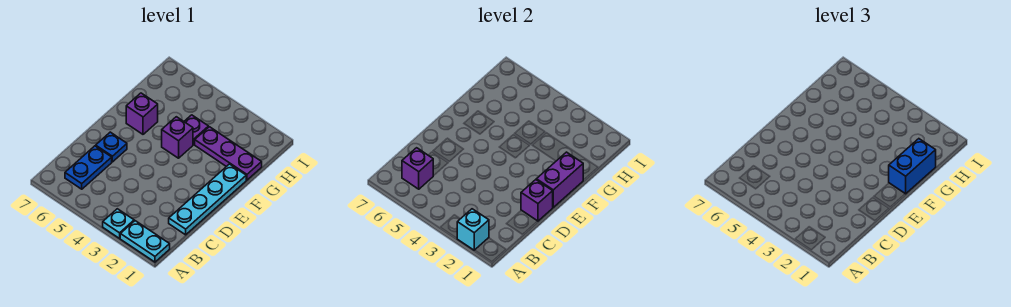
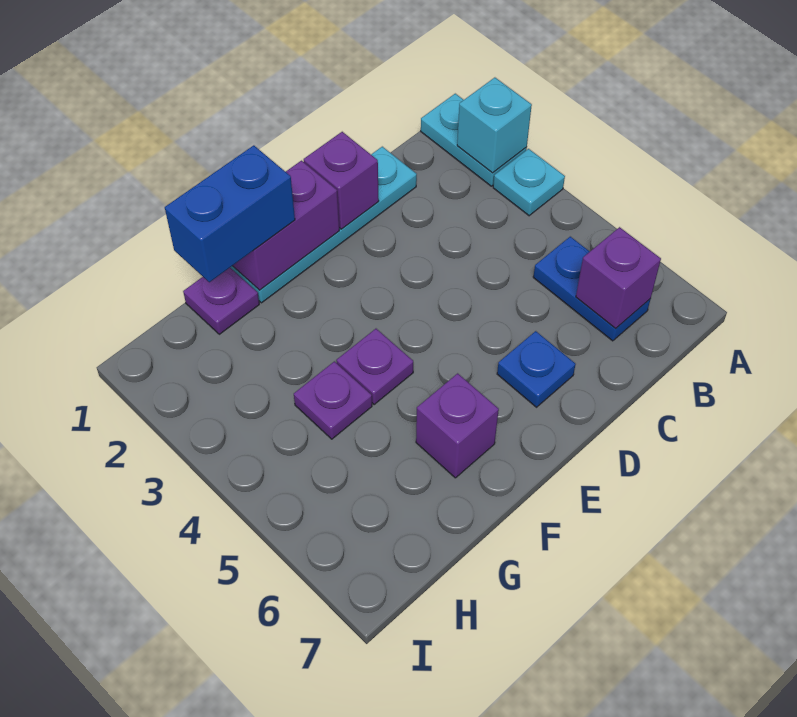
blue plate B6:C6 level 1 -> blue plate B5:B6 level 1
purple brick F4 level 1 -> purple plate F4 level 1
purple plate G1:G3 level 1 -> purple plate G1 level 1

